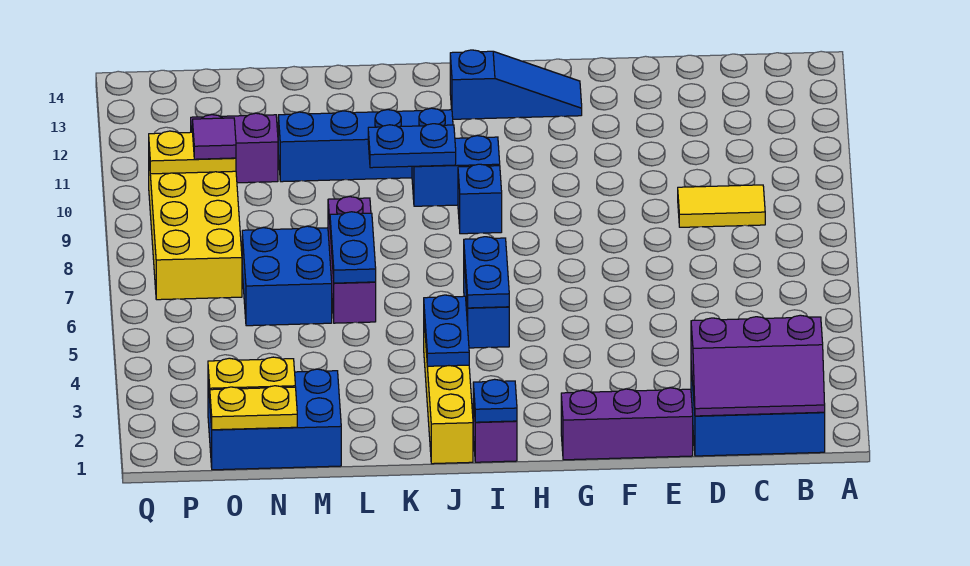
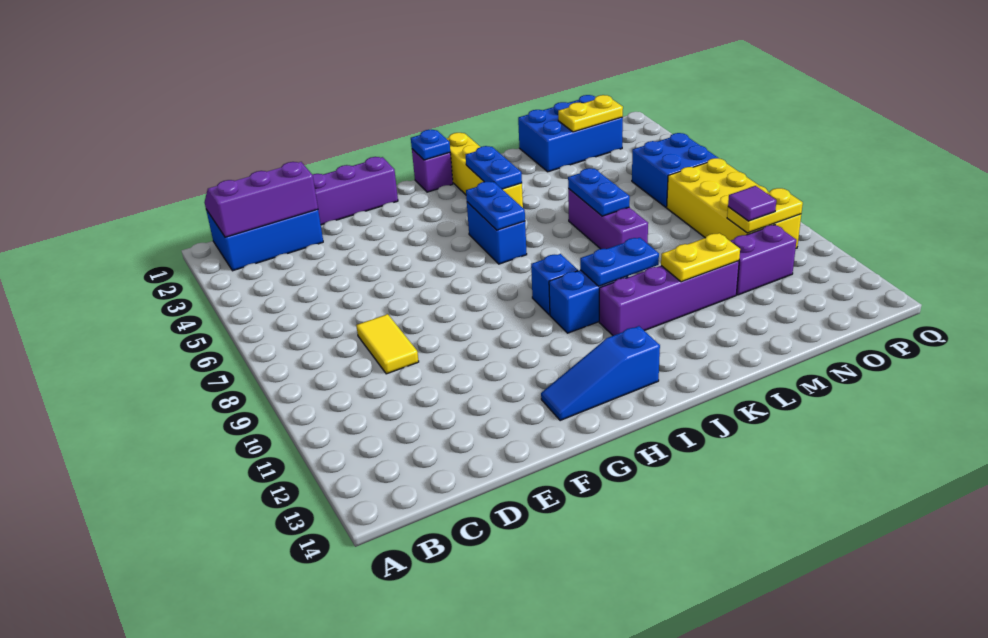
yellow tile C9:D9 level 1 -> yellow tile D8:D9 level 1
blue brick J11:M11 level 1 -> purple brick J11:M11 level 1
blue brick M6:N7 level 1 -> blue brick O5:P6 level 1
yellow plate N1:O1 level 2 -> yellow plate L11:M11 level 2

